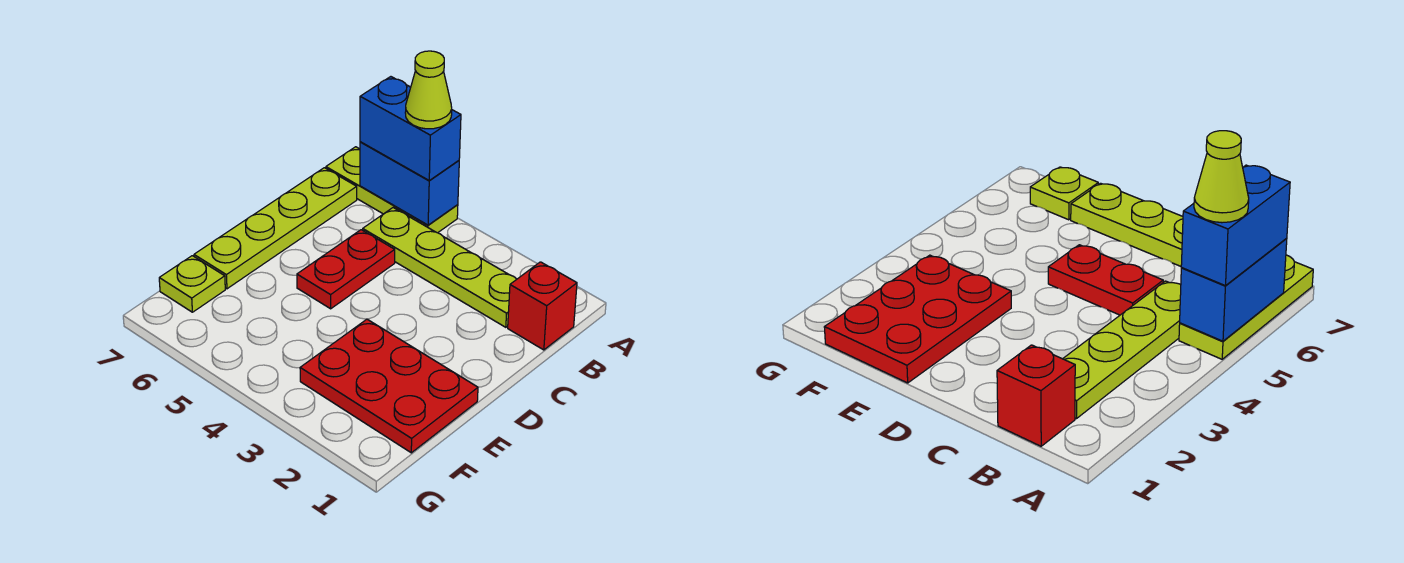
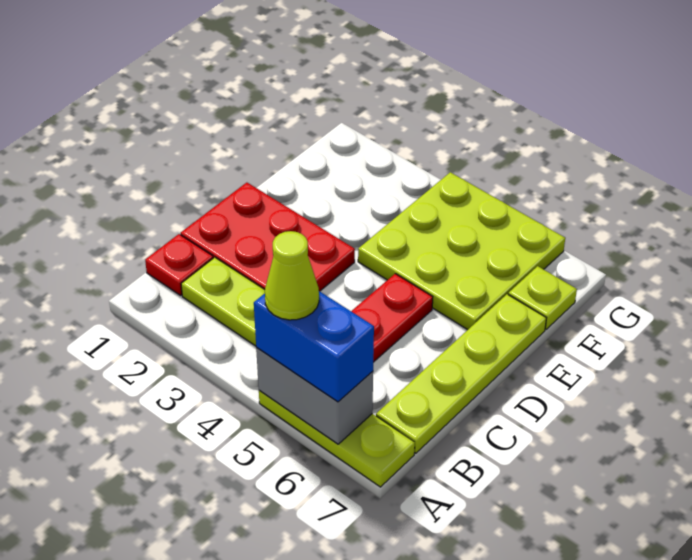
blue brick A5:A6 level 2 -> grey brick A5:A6 level 2
red brick B1 level 1 -> red plate B1 level 1
red plate E1:F3 level 1 -> red plate C1:D3 level 1
none -> lime plate E4:G6 level 1

